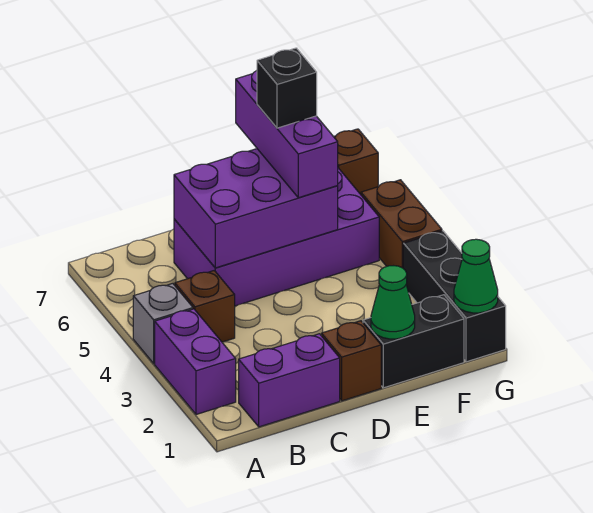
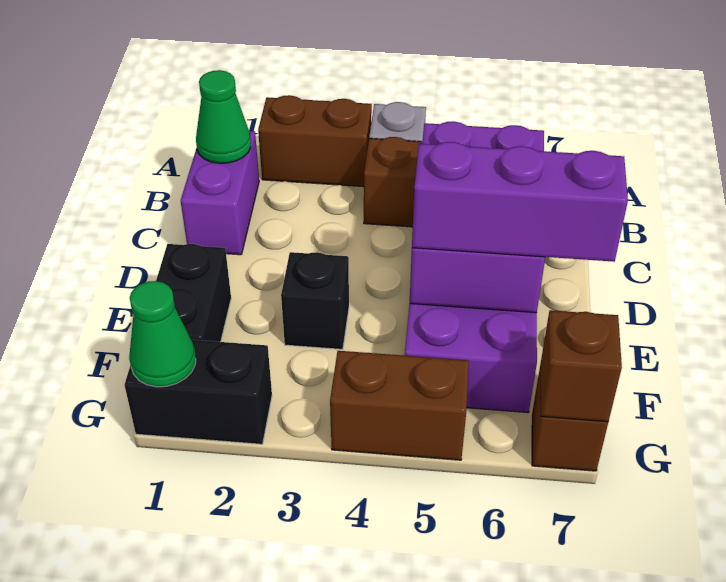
purple brick A2:A3 level 1 -> brown brick A2:A3 level 1
brown brick D1 level 1 -> brown brick G7 level 2
green cone E1 level 2 -> green cone B1 level 2
black brick E6 level 4 -> black brick E3 level 1
black brick G1:G3 level 1 -> black brick G1:G2 level 1

